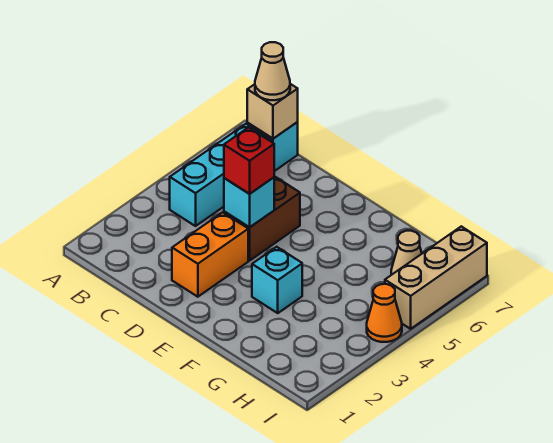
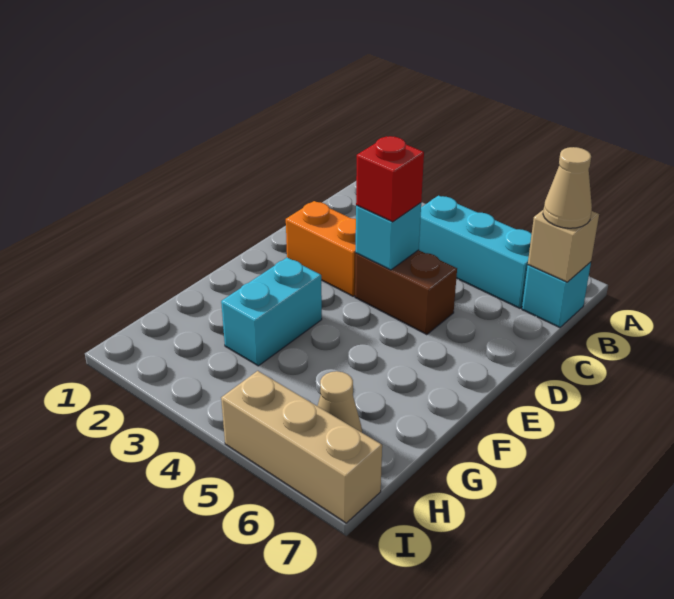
cyan brick F3 level 1 -> cyan brick F3:G3 level 1
orange cone I4 level 1 -> none

